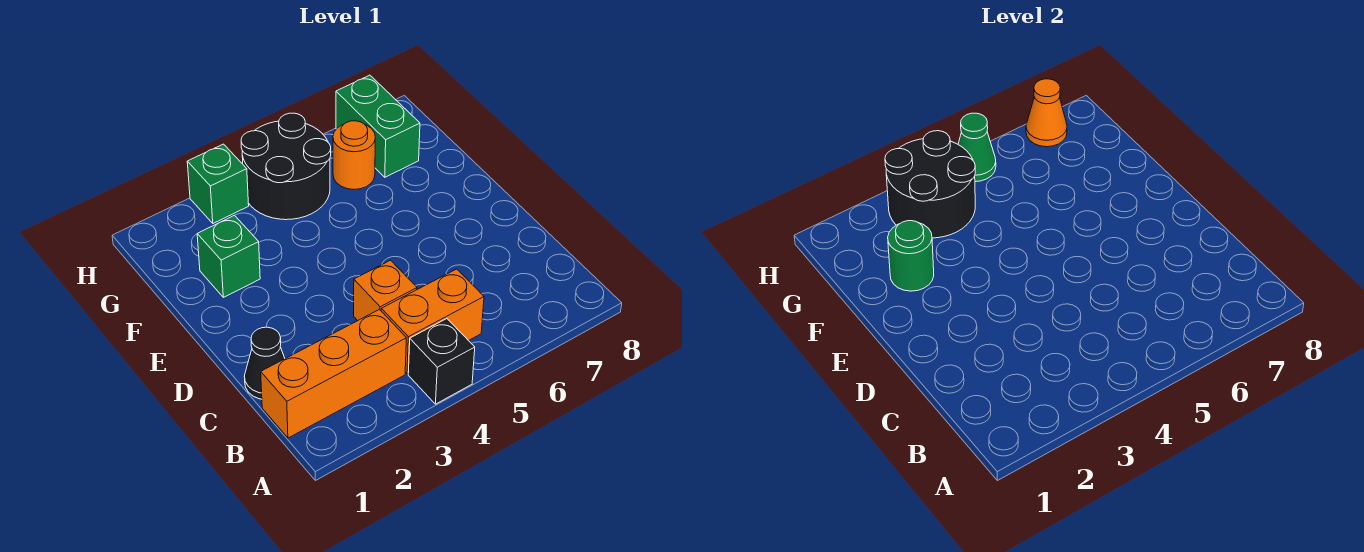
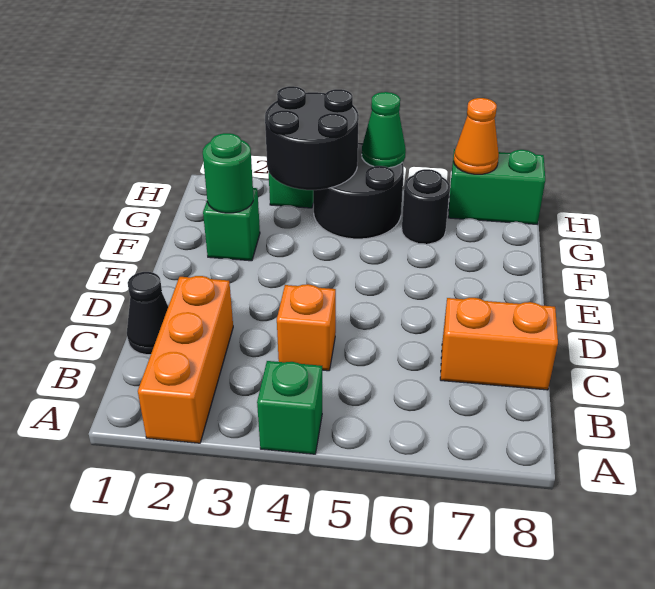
black brick A4 level 1 -> green brick A4 level 1
orange brick B1:B3 level 1 -> orange brick A2:C2 level 1
orange brick B4:B5 level 1 -> orange brick C7:C8 level 1
orange round brick G6 level 1 -> black round brick G6 level 1
green brick G7:H7 level 1 -> green brick H7:H8 level 1

